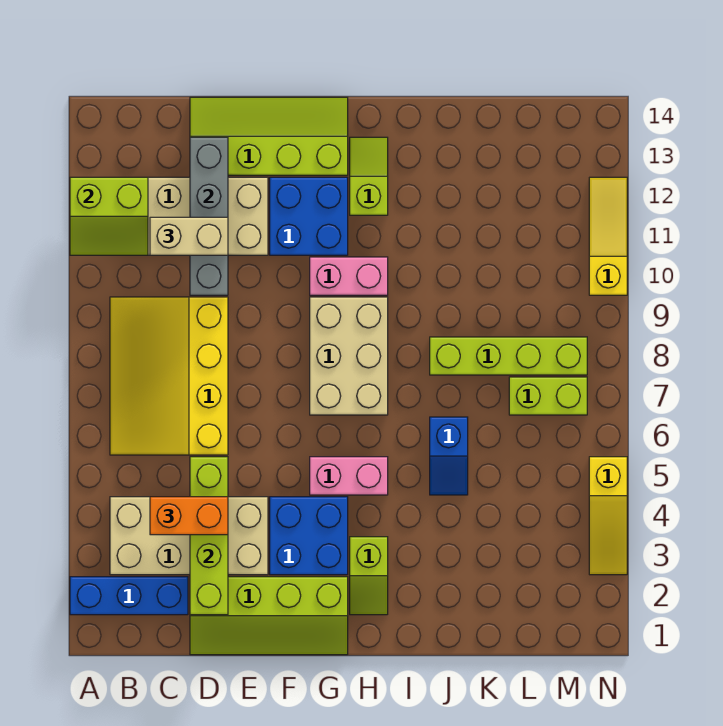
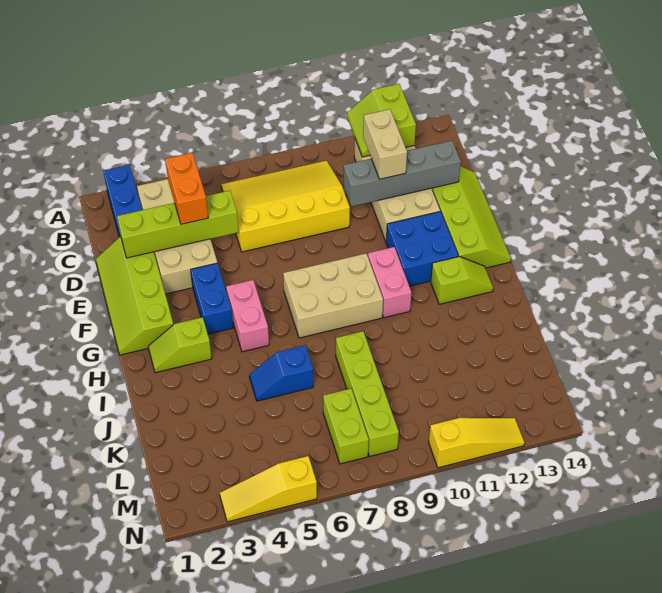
blue brick F3:G4 level 1 -> blue brick F4:G4 level 1

